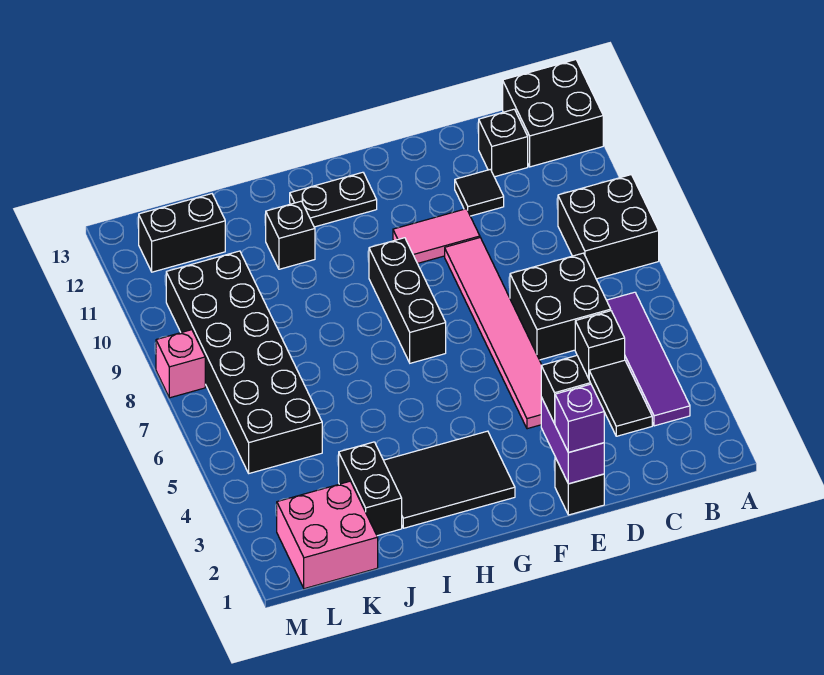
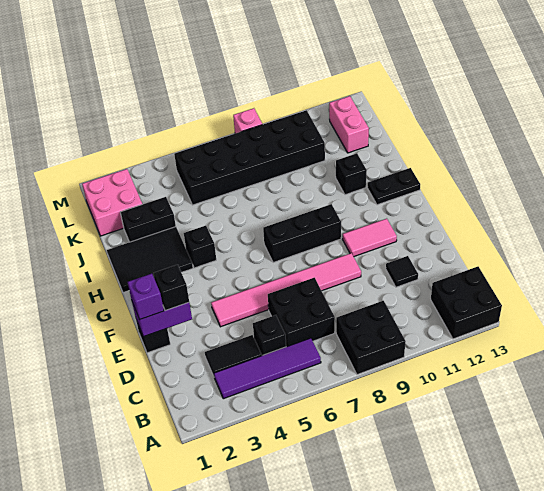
black brick C12 level 1 -> black brick H4 level 1
pink tile E10:F10 level 1 -> pink tile F10:F11 level 1
black tile G2:I3 level 1 -> black tile H1:I3 level 1
black plate G12:H12 level 1 -> black plate H12:H13 level 1
black brick K12:L12 level 1 -> pink brick K12:L12 level 1

